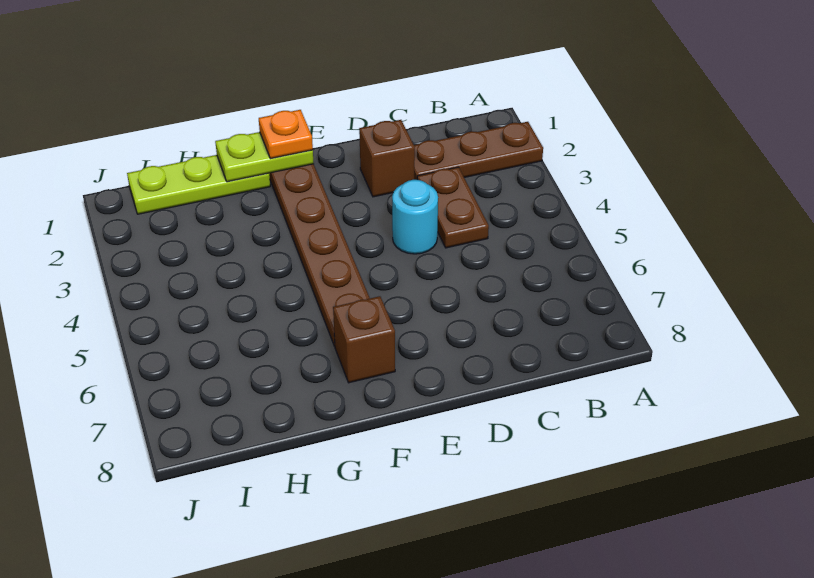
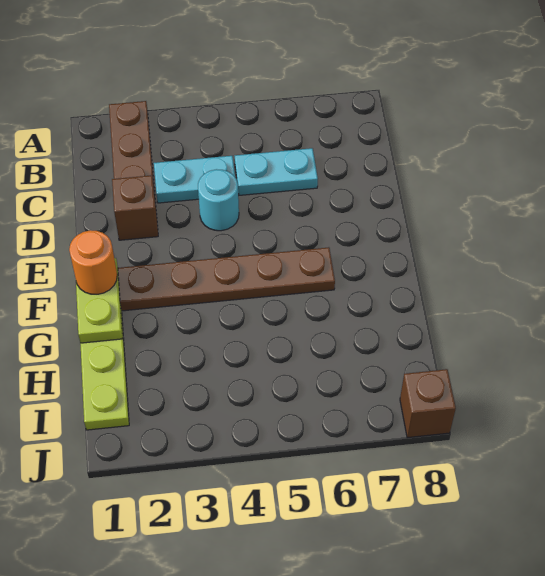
brown plate C3:C4 level 1 -> cyan plate C3:C4 level 1
none -> cyan plate C5:C6 level 1
orange plate F1 level 3 -> orange round brick F1 level 3
brown brick F7 level 1 -> brown brick J8 level 1

